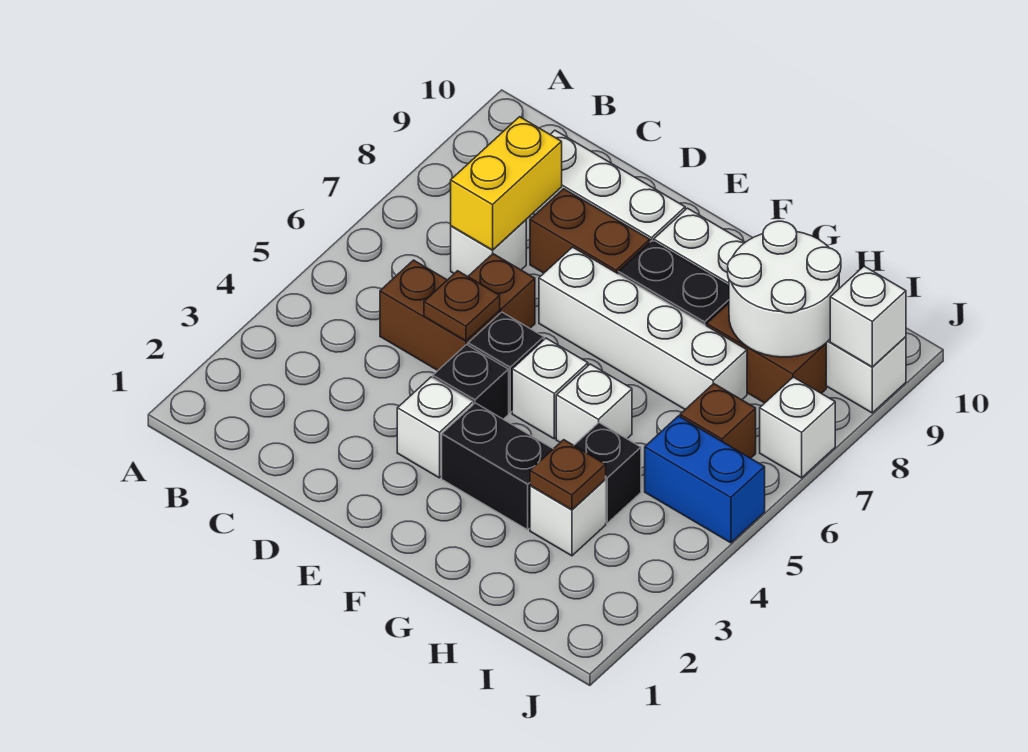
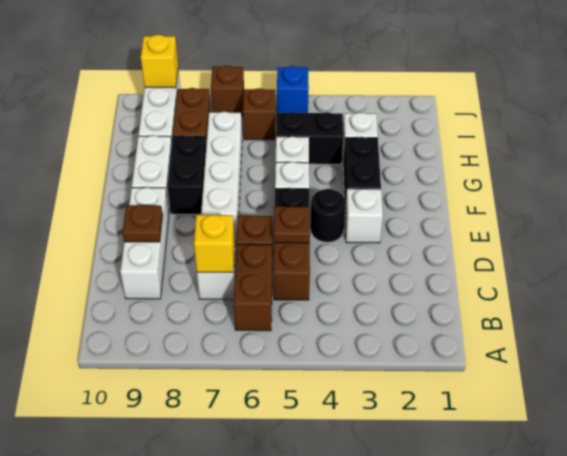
yellow brick C7:C8 level 2 -> yellow brick C7 level 2
brown brick D8:E8 level 1 -> brown brick B6:C6 level 1
black brick E4 level 1 -> black round brick E4 level 1
brown plate H3 level 2 -> brown plate D9 level 2
black brick H4 level 1 -> black brick H4:H5 level 1
white round brick H8:I9 level 2 -> none
blue brick I5:J5 level 1 -> blue brick J5 level 1
white brick J7 level 1 -> brown brick J7 level 1
white brick J9 level 2 -> yellow brick J9 level 2

